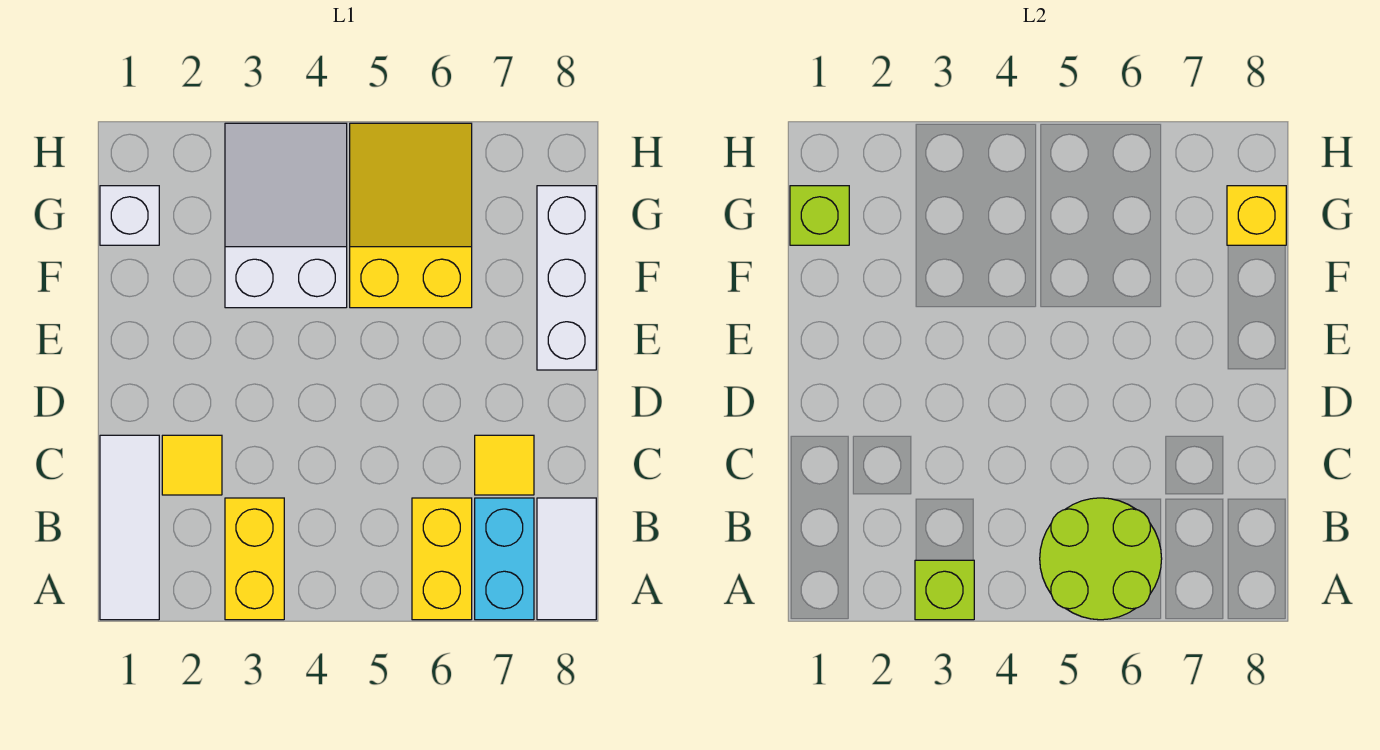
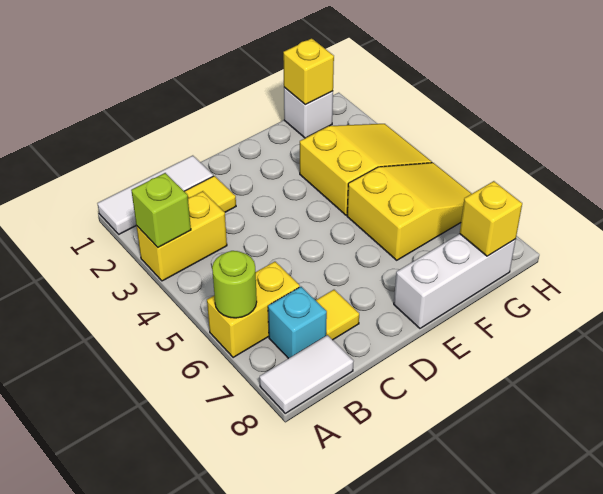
lime round brick A5:B6 level 2 -> lime round brick A6 level 2
cyan brick A7:B7 level 1 -> cyan brick B7 level 1
white slope F3:H4 level 1 top F -> yellow slope F3:H4 level 1 top F
lime brick G1 level 2 -> yellow brick G1 level 2

